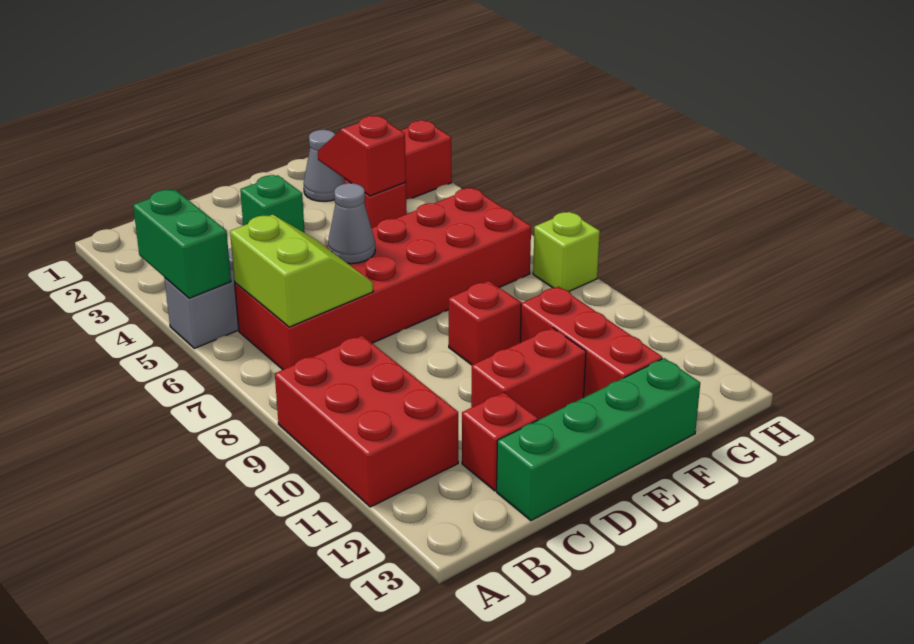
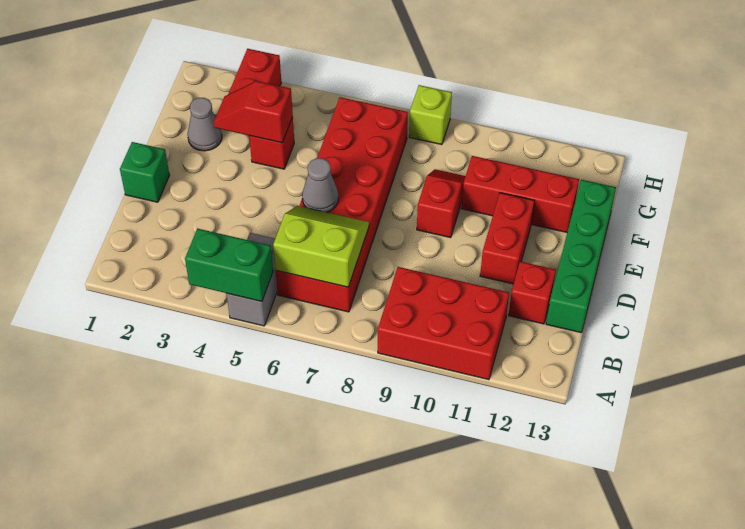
green brick D3 level 1 -> green brick D1 level 1

